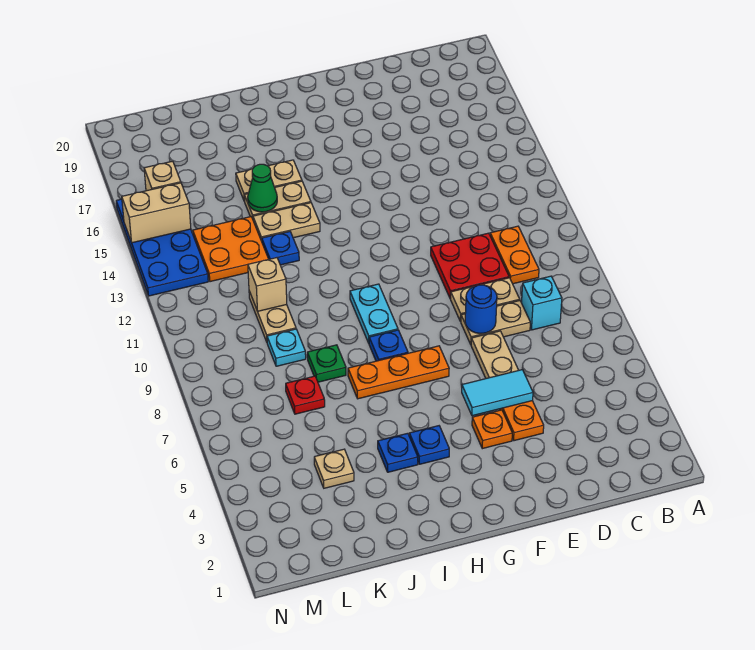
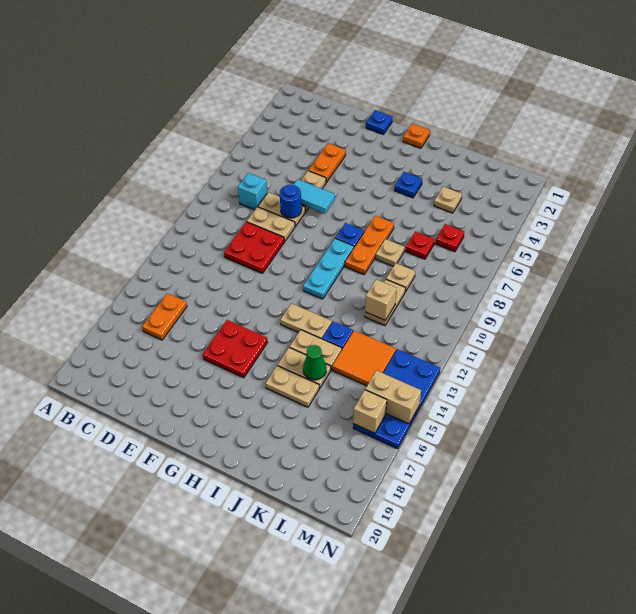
orange plate C10:C11 level 1 -> orange plate C15:C16 level 1
cyan tile E5:F5 level 2 -> cyan tile E7:F7 level 2
orange plate F4 level 1 -> orange plate H1 level 1
none -> red plate F15:G16 level 1
orange plate G7:I7 level 1 -> orange plate I7:I9 level 1
blue plate H4 level 1 -> blue plate F1 level 1
cyan plate H9:H10 level 1 -> cyan plate H9:H11 level 1
none -> tan plate H13:I13 level 1
green plate J8 level 1 -> tan plate J8 level 1
cyan plate K9 level 1 -> tan plate K9 level 1
orange plate K13:L14 level 1 -> orange tile K13:L14 level 1
none -> red plate L6 level 1

